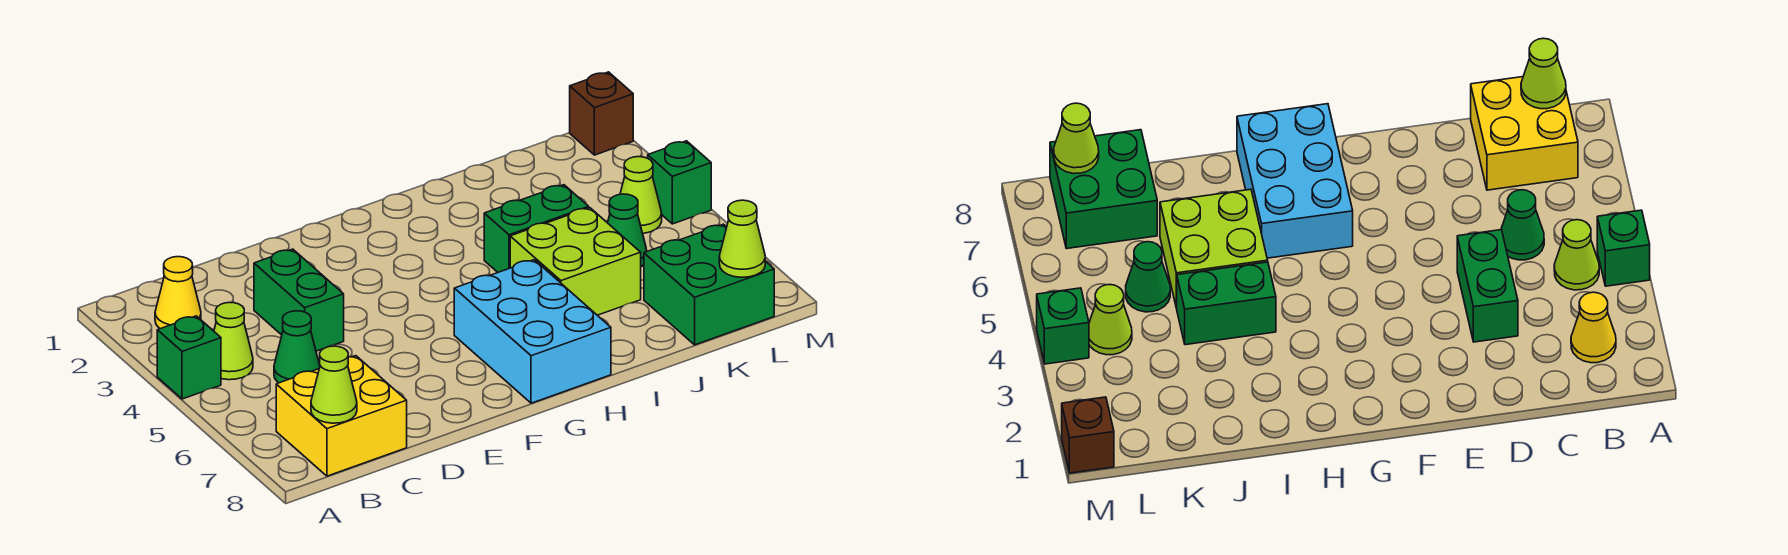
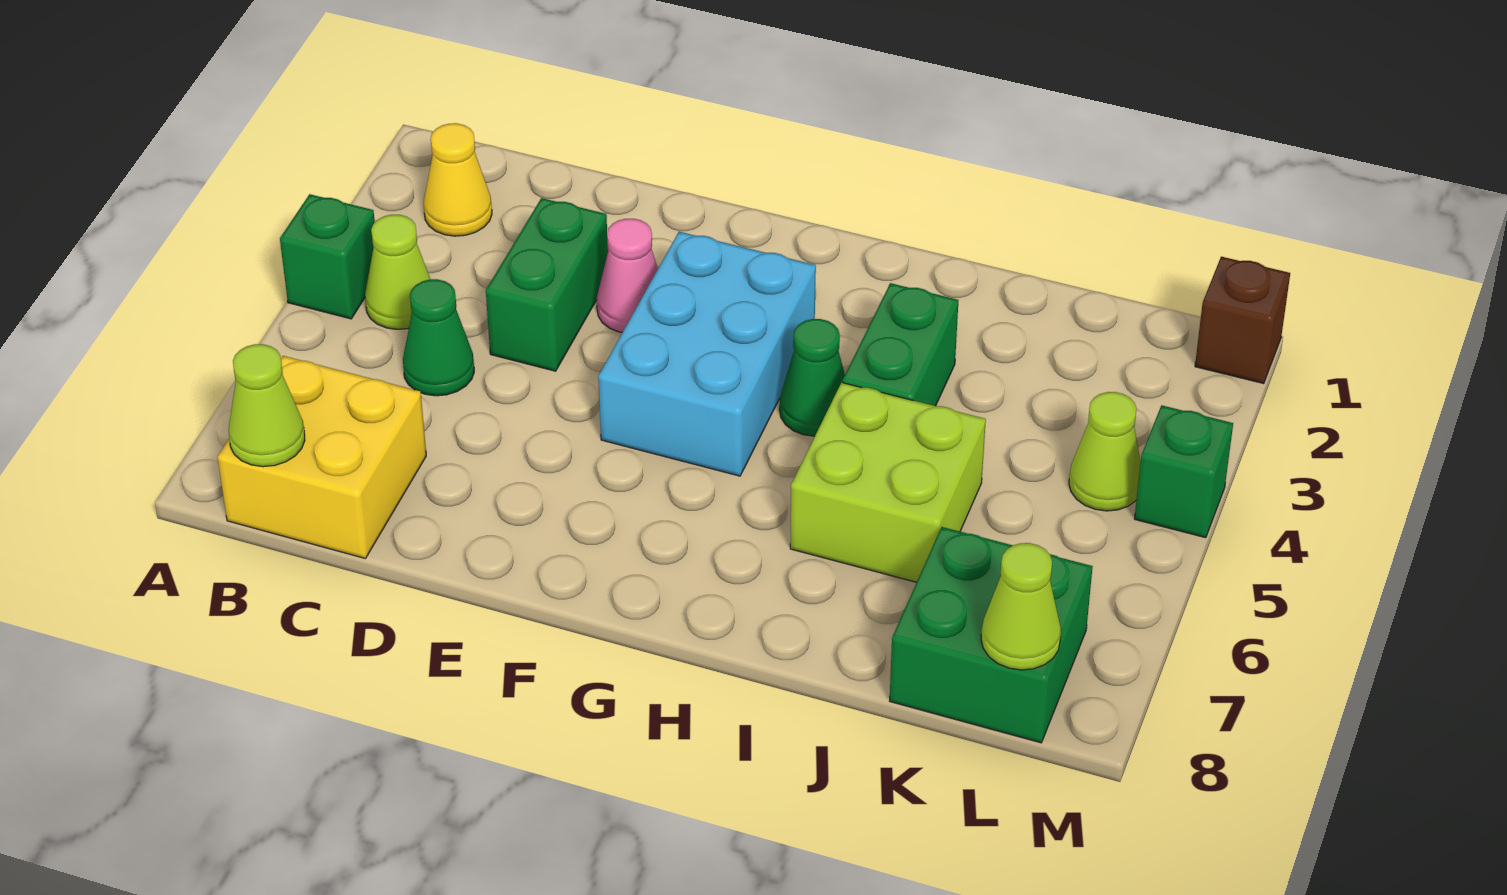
none -> pink cone E3 level 1
cyan brick G6:H8 level 1 -> cyan brick F3:G5 level 1
green brick I4:J4 level 1 -> green brick I3:I4 level 1
green cone K5 level 1 -> green cone H4 level 1

